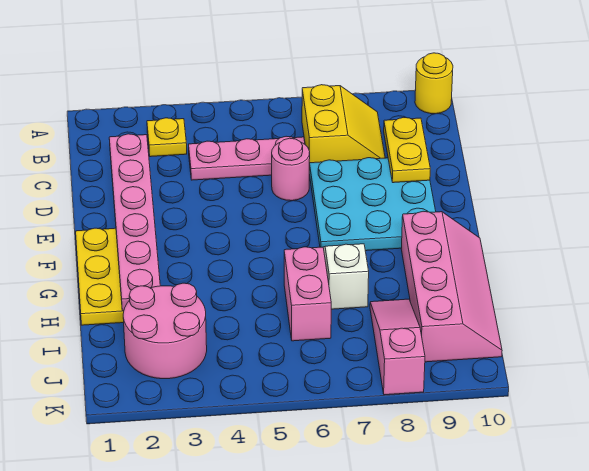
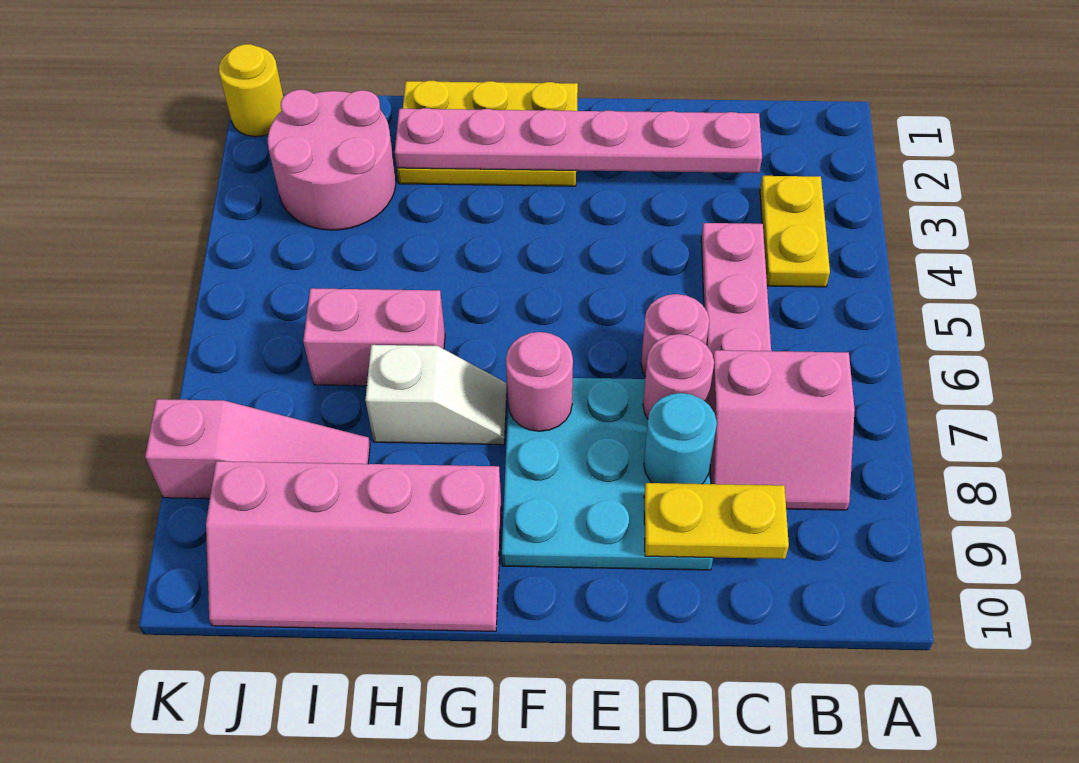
yellow round brick A10 level 1 -> yellow round brick K1 level 1
yellow plate B3 level 1 -> yellow plate B3:B4 level 1
yellow slope B7:C8 level 1 top 7 -> pink slope B7:C8 level 1 top 7
none -> pink round brick D7 level 2
none -> cyan round brick D8 level 2
none -> pink round brick F7 level 2

